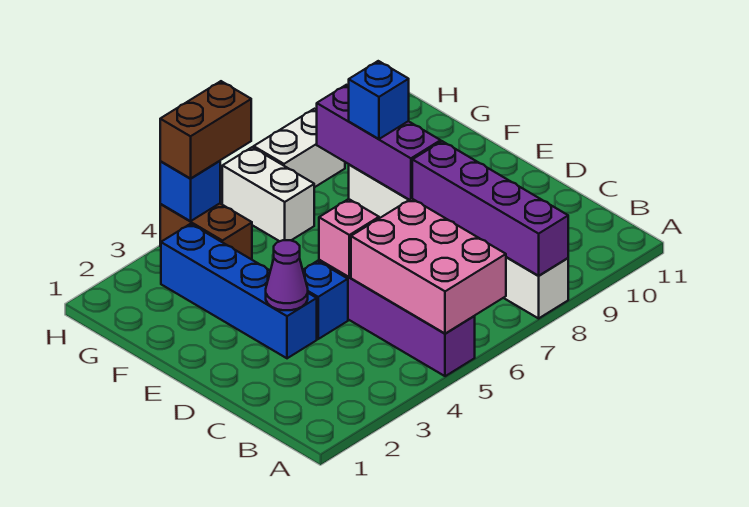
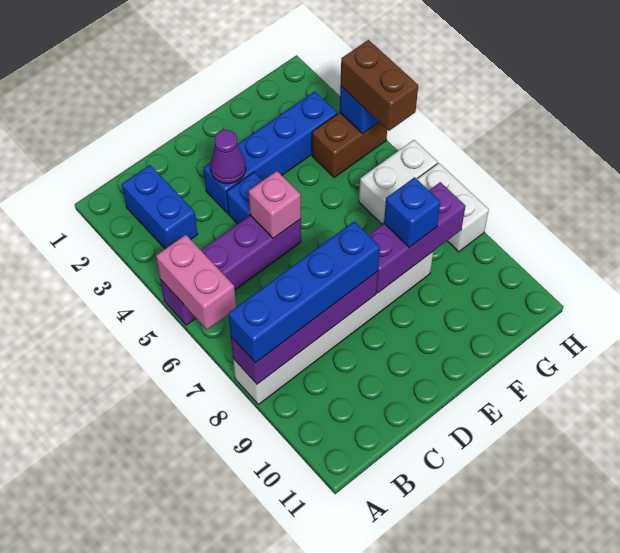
pink brick A5:C6 level 2 -> pink brick A5:A6 level 2
none -> blue brick A8:D8 level 3
none -> blue brick B2:B3 level 1

